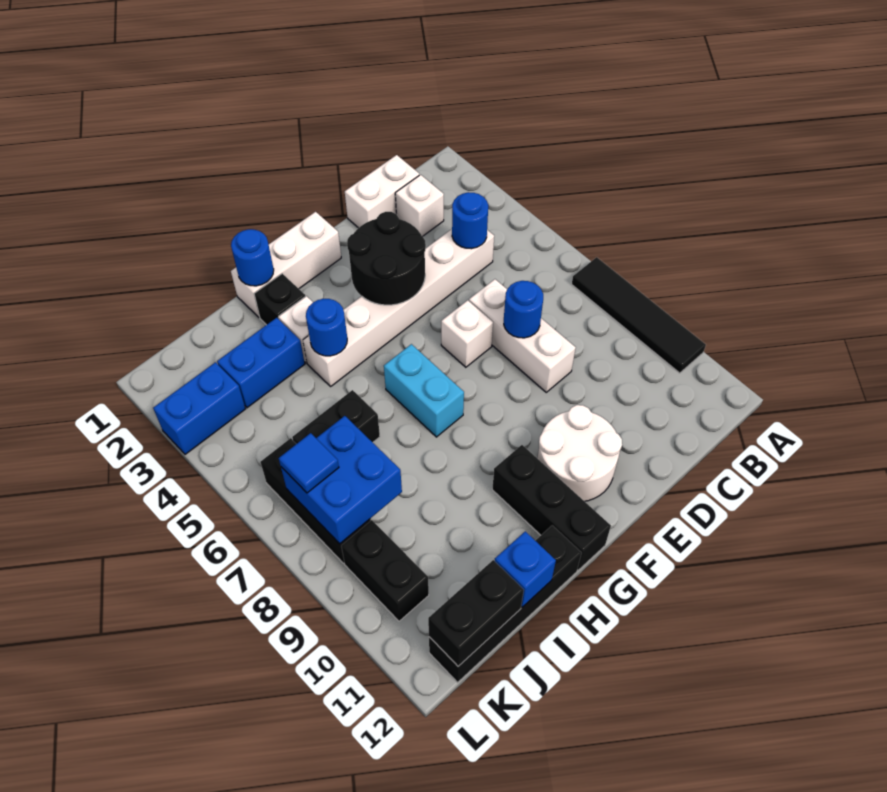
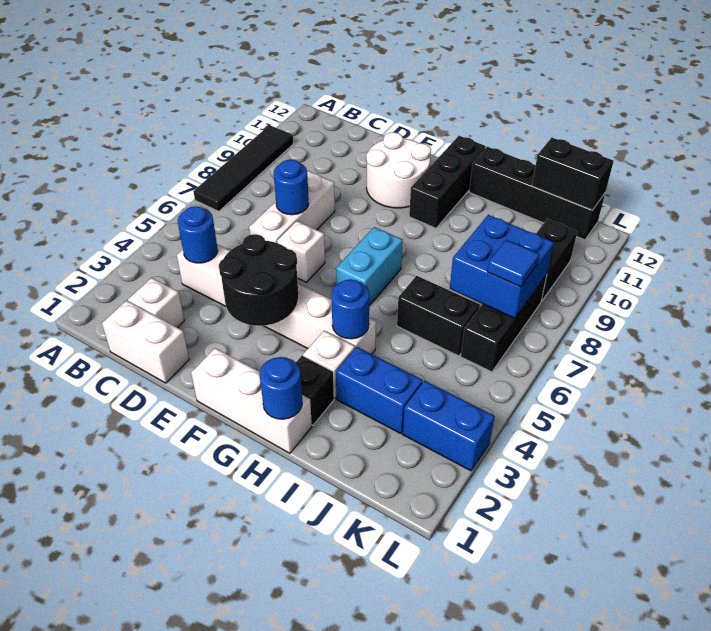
blue brick I12 level 2 -> none

